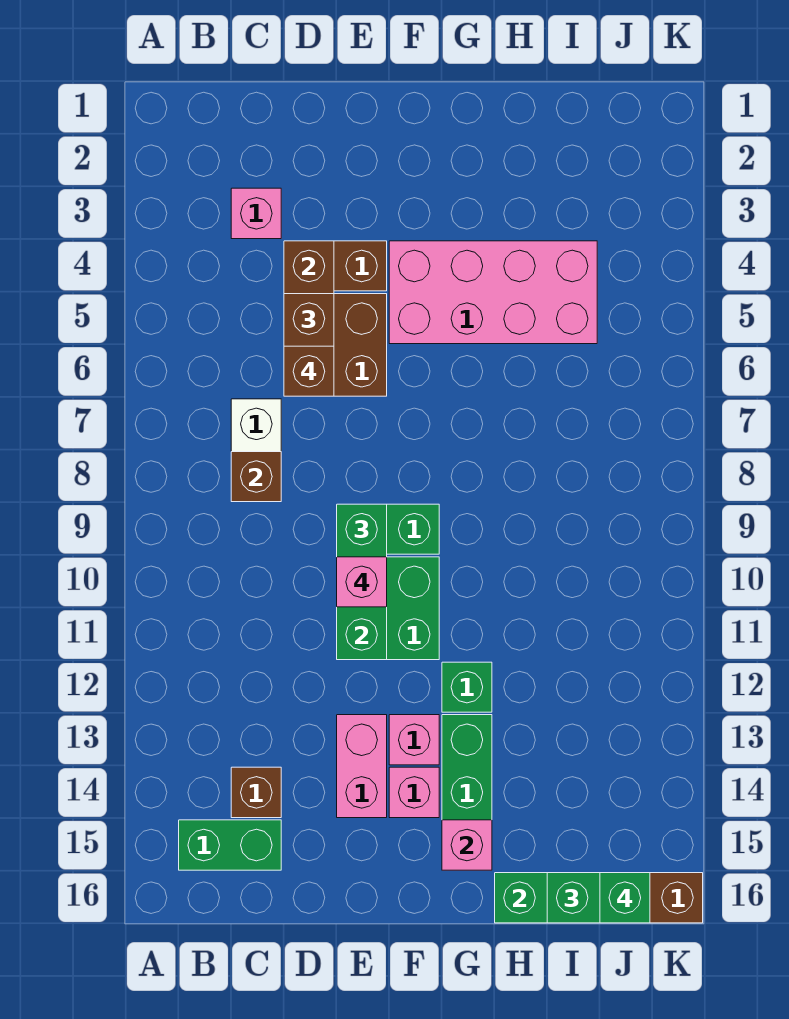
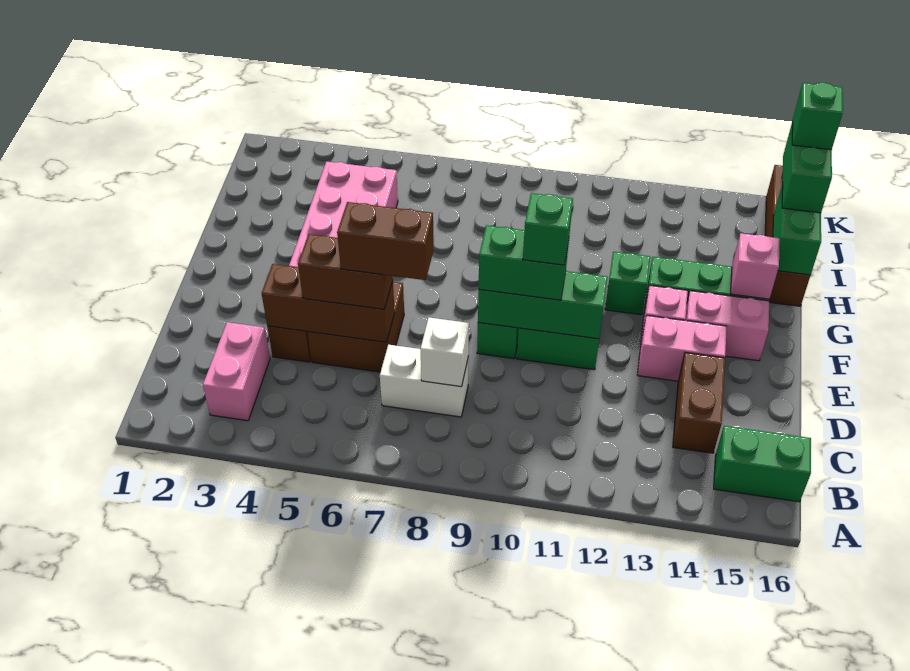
green brick B15:C15 level 1 -> green brick B15:B16 level 1
pink brick C3 level 1 -> pink brick B3:C3 level 1
brown brick C8 level 2 -> white brick C8 level 2
brown brick C14 level 1 -> brown brick C14:D14 level 1
brown brick D6 level 4 -> brown brick D6:D7 level 4
pink brick E10 level 4 -> green brick E10 level 4
pink brick F14 level 1 -> pink brick F14:F15 level 1

